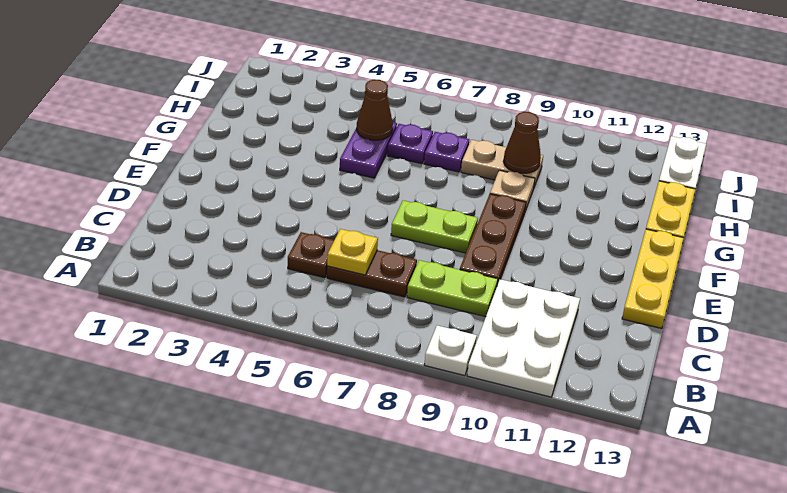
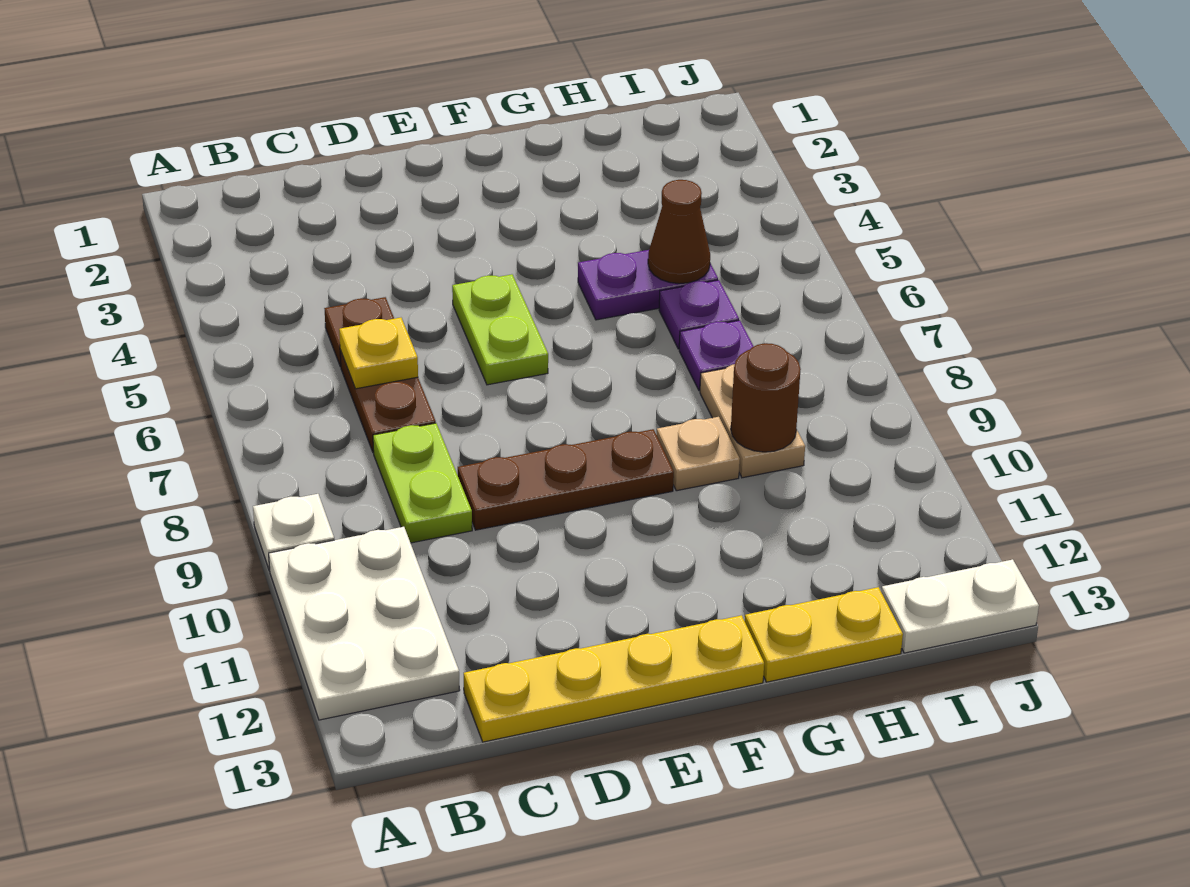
white plate A10:C11 level 1 -> white plate A10:B12 level 1
yellow plate D13:F13 level 1 -> yellow plate C13:F13 level 1
lime plate E7:E8 level 1 -> lime plate E5:E6 level 1
brown cone H9 level 2 -> brown round brick H9 level 2

